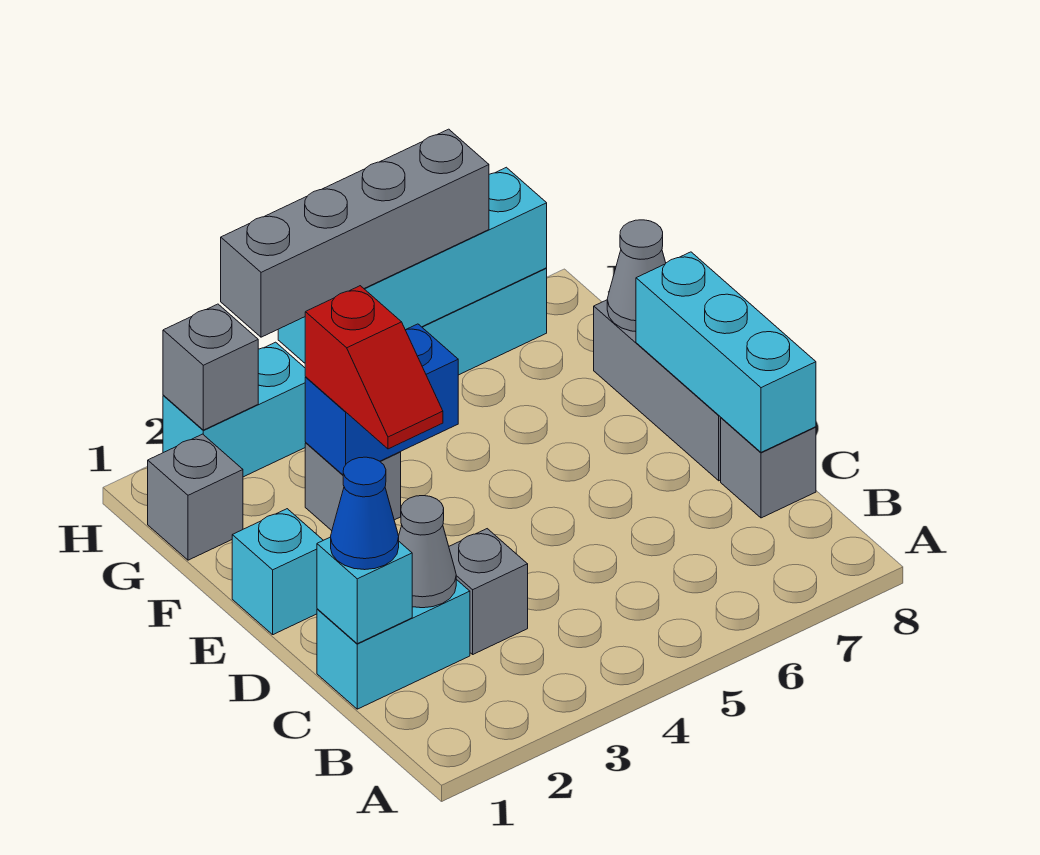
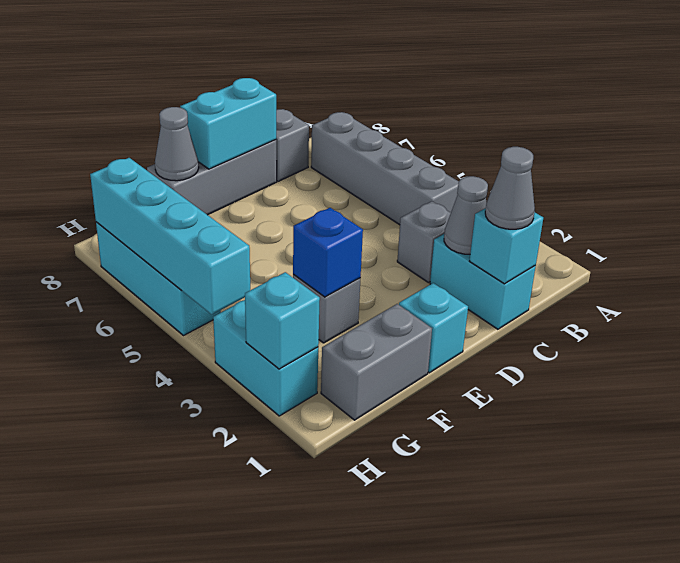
blue cone C1 level 3 -> grey cone C1 level 3
cyan brick C8:E8 level 2 -> cyan brick D8:E8 level 2
red slope E3:F3 level 3 top F -> none
blue brick F3:F4 level 2 -> blue brick F3 level 2
grey brick G1 level 1 -> grey brick F1:G1 level 1
grey brick H2 level 2 -> cyan brick H2 level 2
grey brick H3:H6 level 3 -> grey brick B4:B7 level 1

